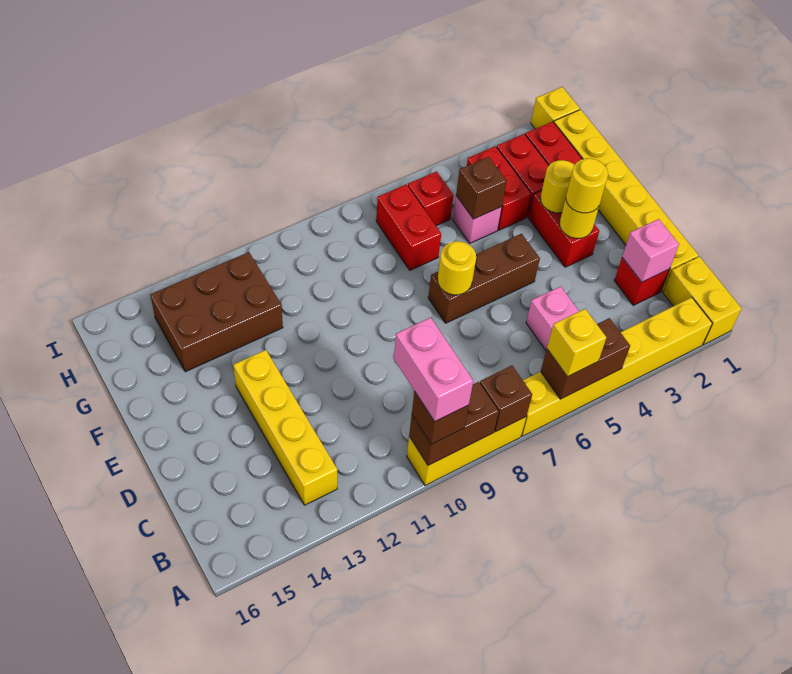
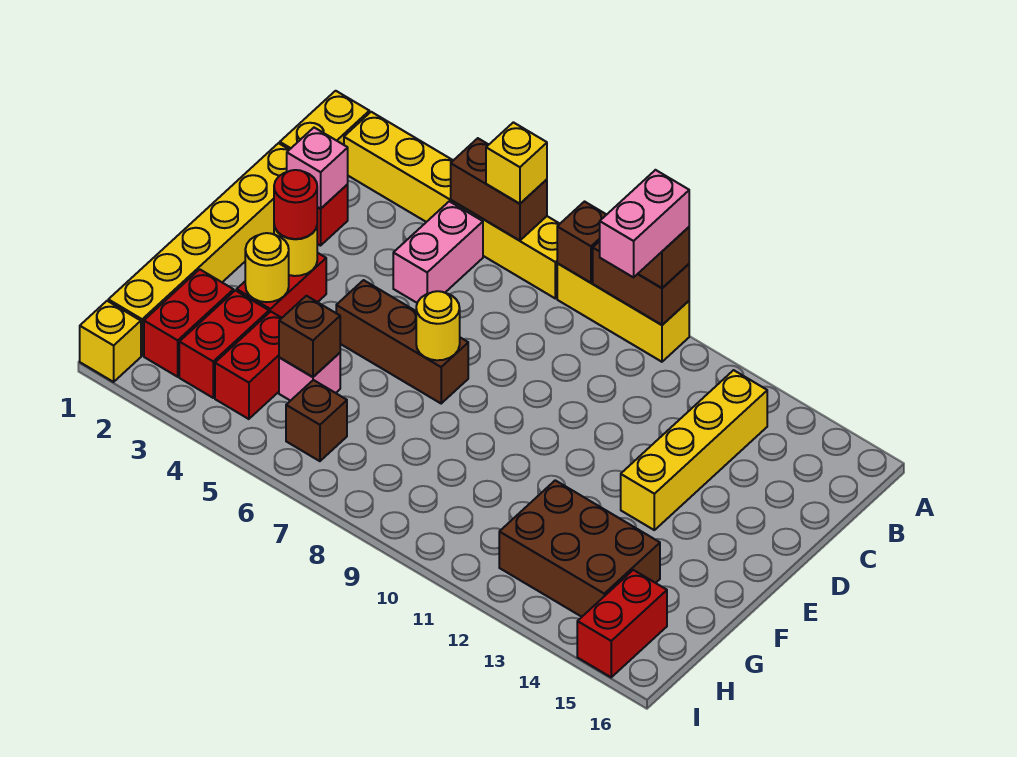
yellow round brick E3 level 3 -> red round brick E3 level 3
red brick G7:H7 level 1 -> red brick H15:I15 level 1
red brick H6 level 1 -> brown brick H6 level 1

